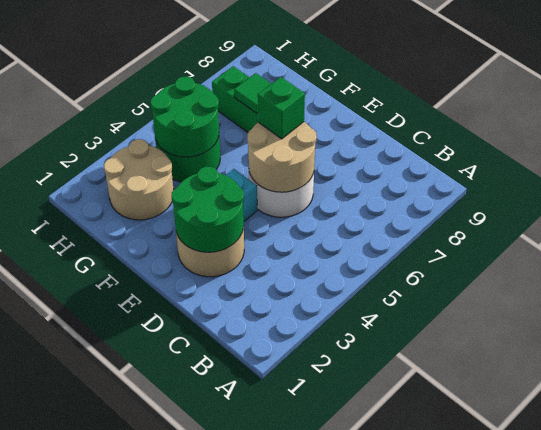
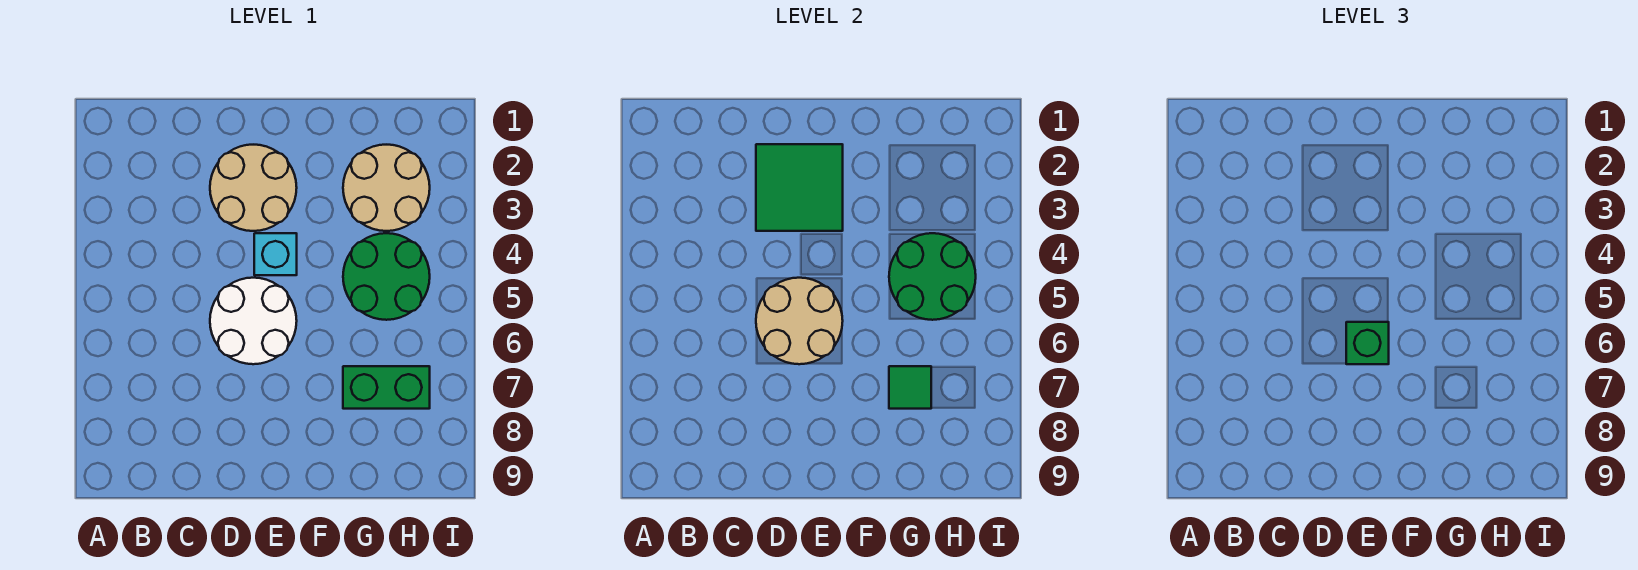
green round brick D2:E3 level 2 -> green tile D2:E3 level 2

